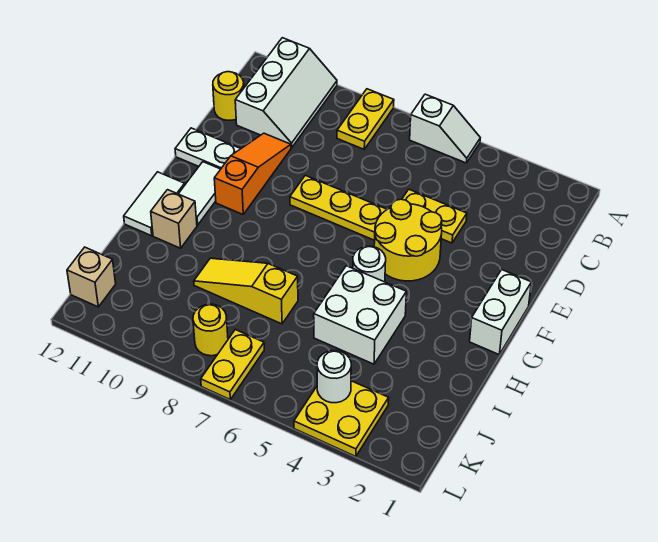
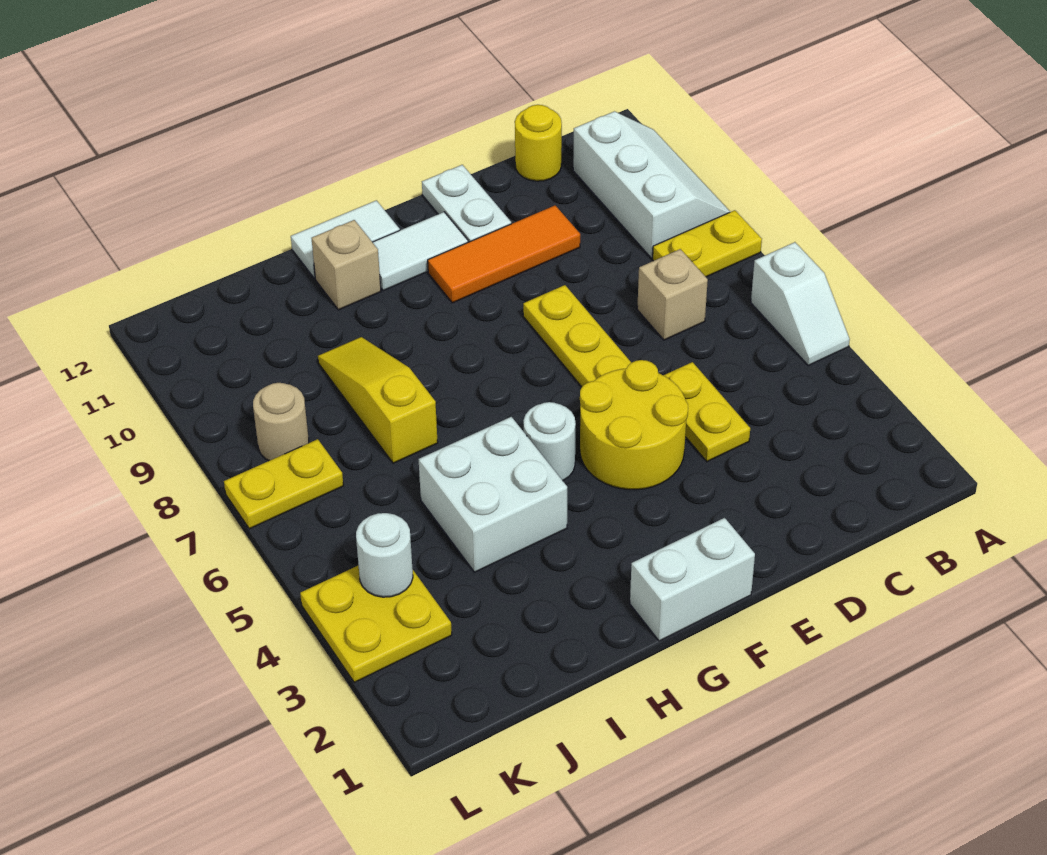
white slope A10:C11 level 1 top 11 -> white slope A9:B11 level 1 top B
orange slope D10:F10 level 1 top F -> orange tile D10:F10 level 1
yellow round brick K8 level 1 -> tan round brick K8 level 1
tan brick K12 level 1 -> tan brick C7 level 1

